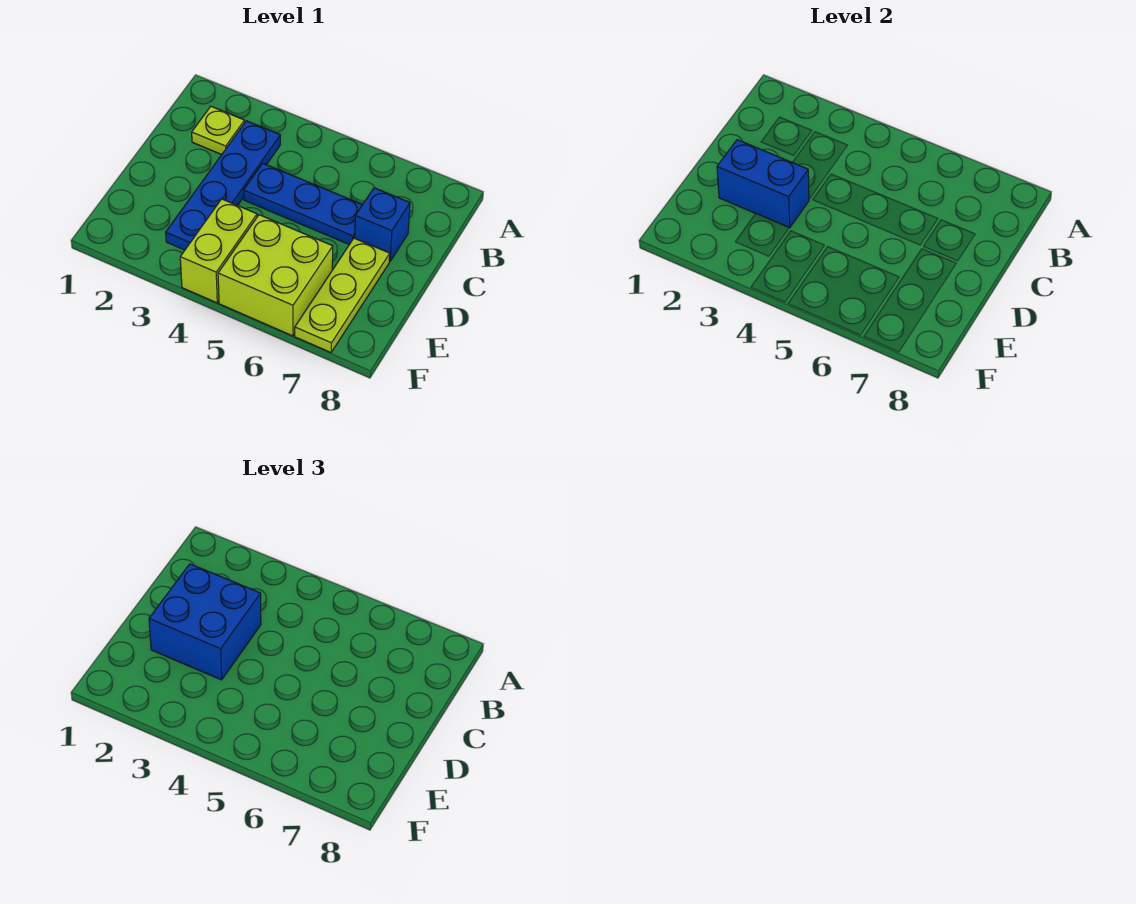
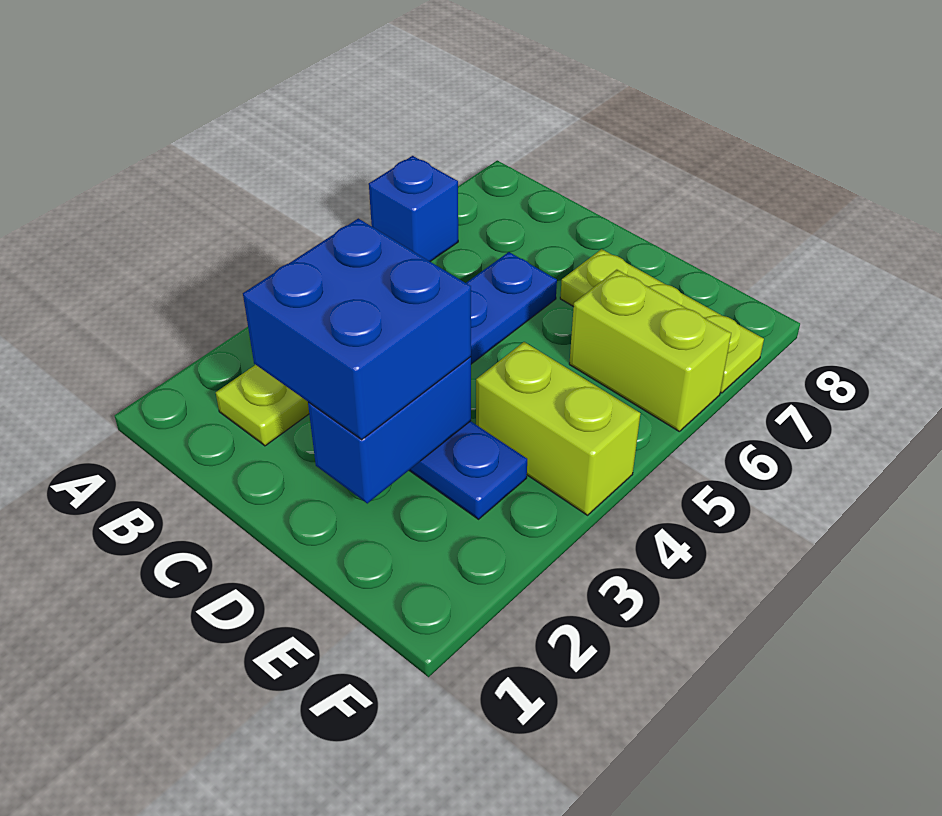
blue brick C7 level 1 -> blue brick A6 level 1
lime brick E5:F6 level 1 -> lime brick E6:F6 level 1

